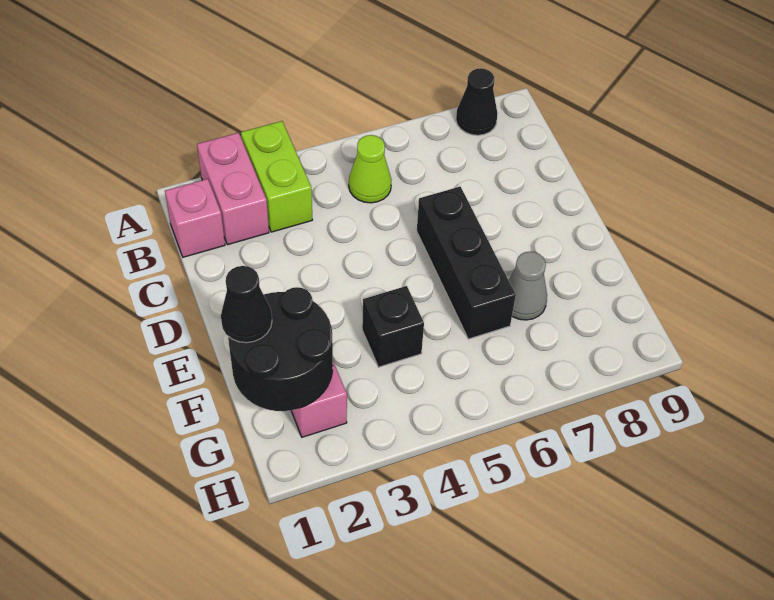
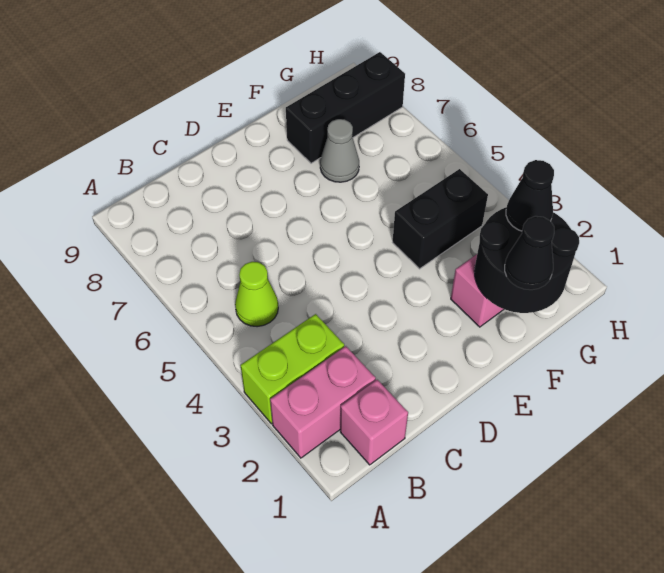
black cone A8 level 1 -> black cone G2 level 3
black brick D6:F6 level 1 -> black brick F8:H8 level 1
black brick F4 level 1 -> black brick F4:G4 level 1

